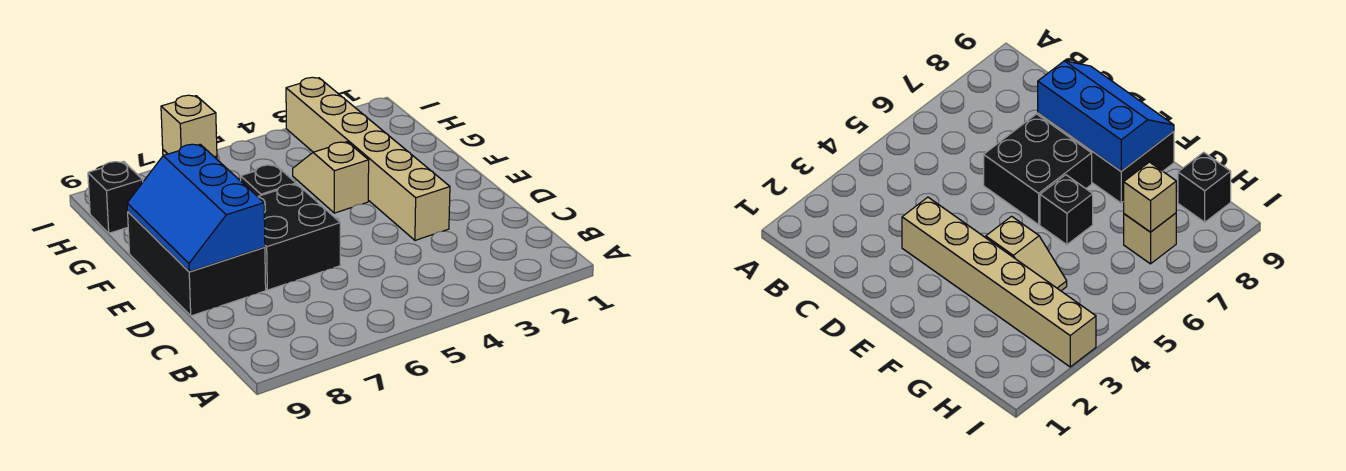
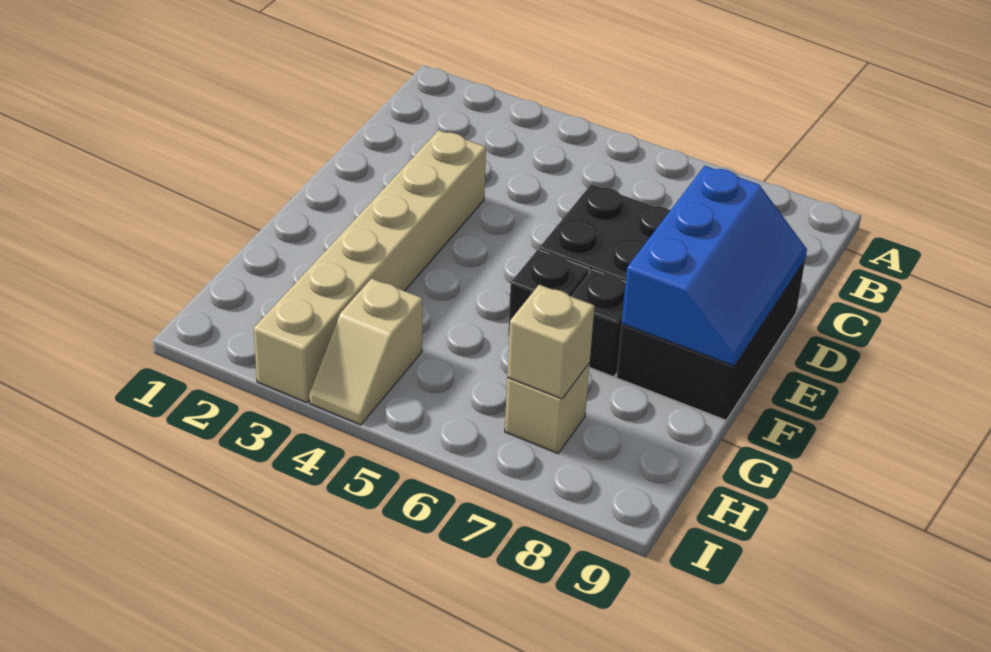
tan slope F4:G4 level 1 top F -> tan slope H4:I4 level 1 top H
black brick H9 level 1 -> black brick F7 level 1

